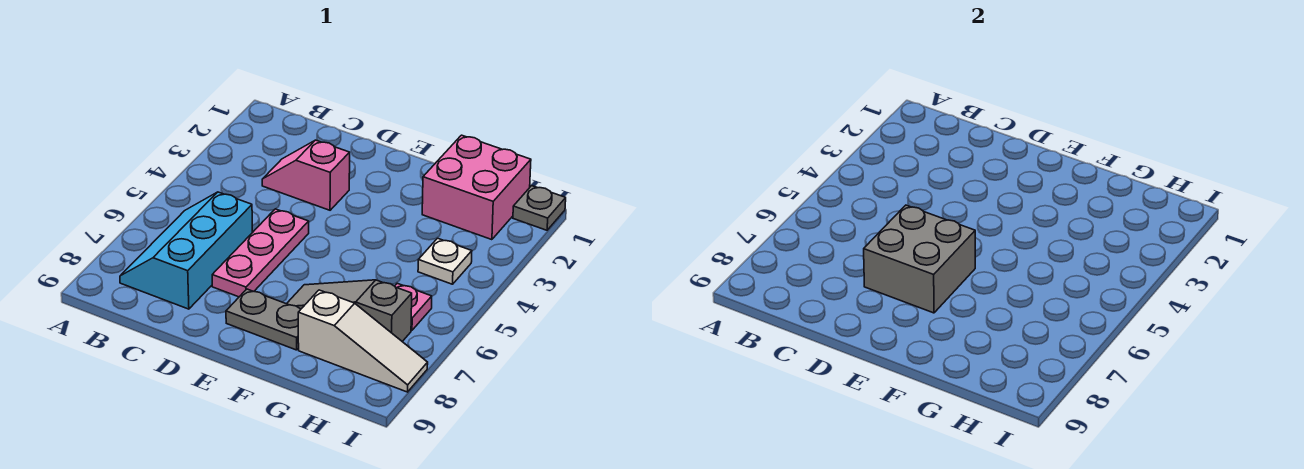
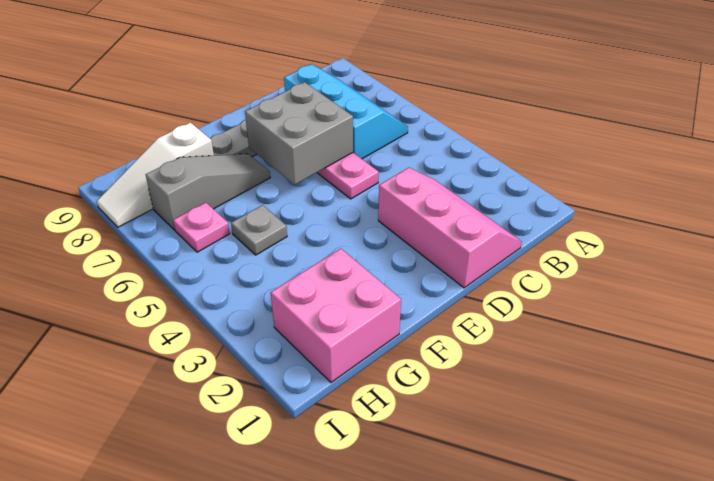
pink slope C3:D3 level 1 top D -> pink slope C1:D3 level 1 top D
white plate H4 level 1 -> none
grey plate I1 level 1 -> grey plate G5 level 1

